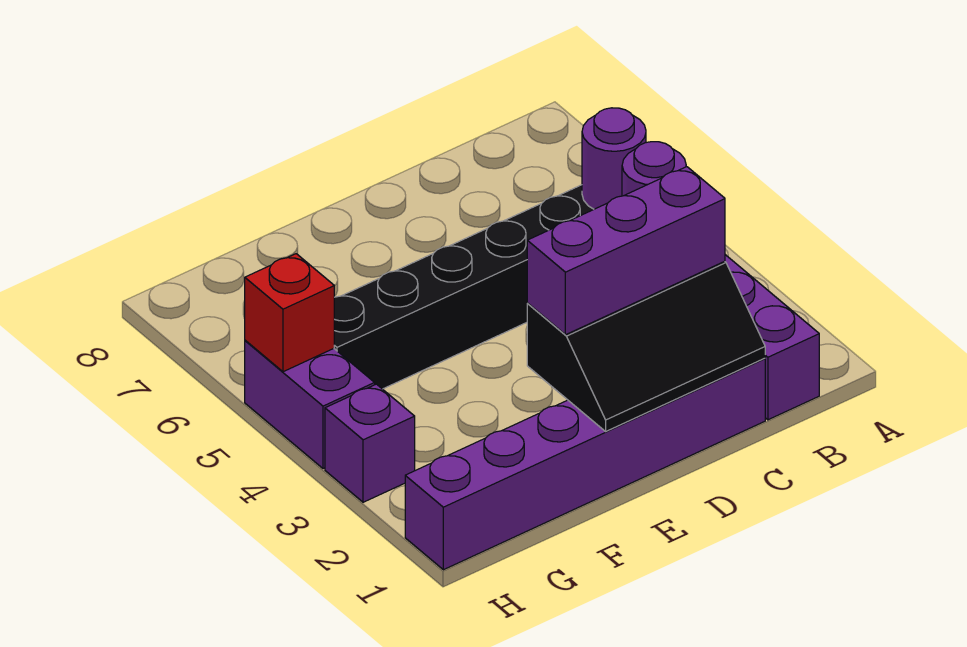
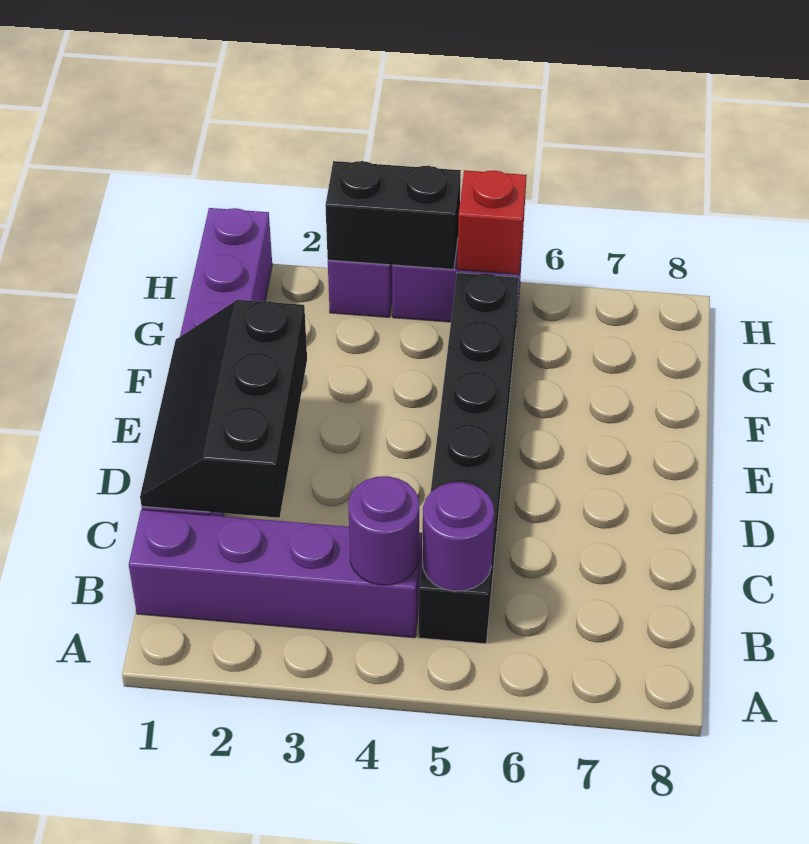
purple brick C2:E2 level 3 -> none
none -> black brick H3:H4 level 2

